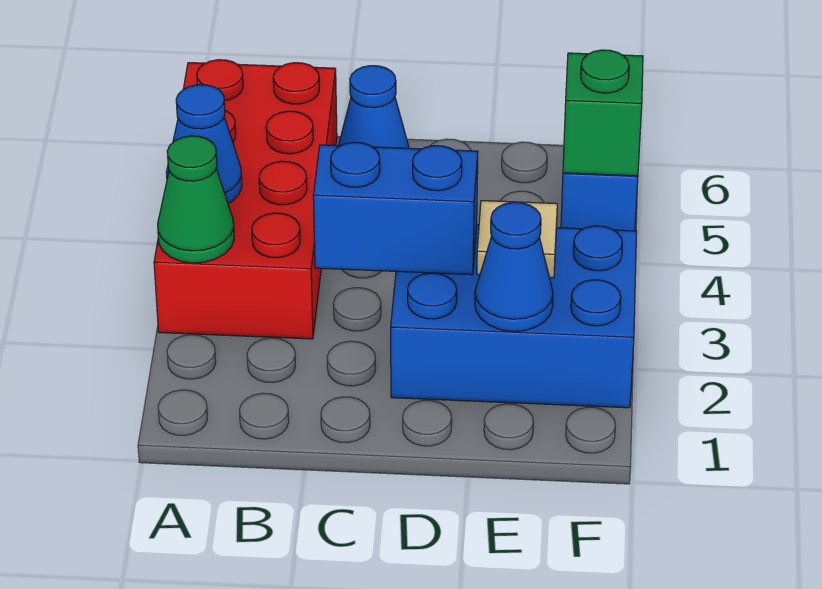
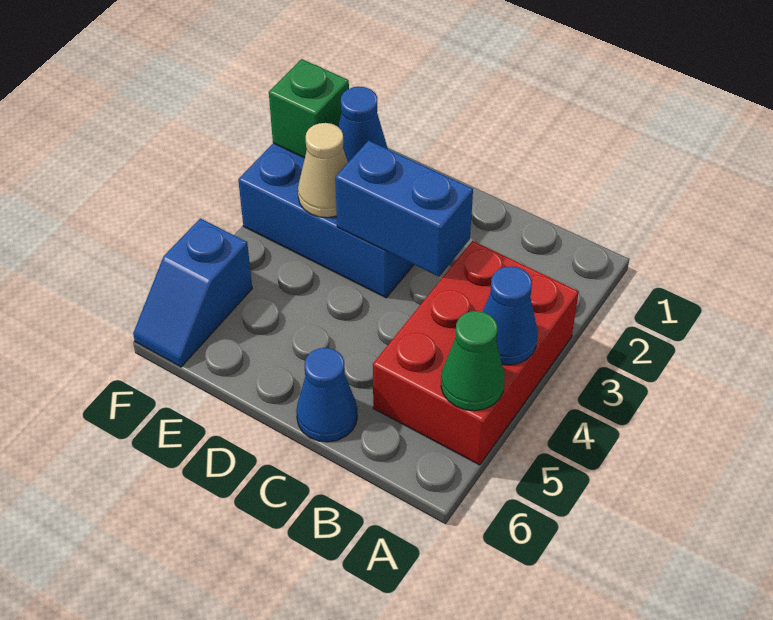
red brick A3:B6 level 1 -> red brick A3:B5 level 1
green cone A3 level 2 -> green cone A5 level 2
tan tile E3 level 2 -> tan cone E3 level 2
green brick F5 level 2 -> green brick F2 level 2

